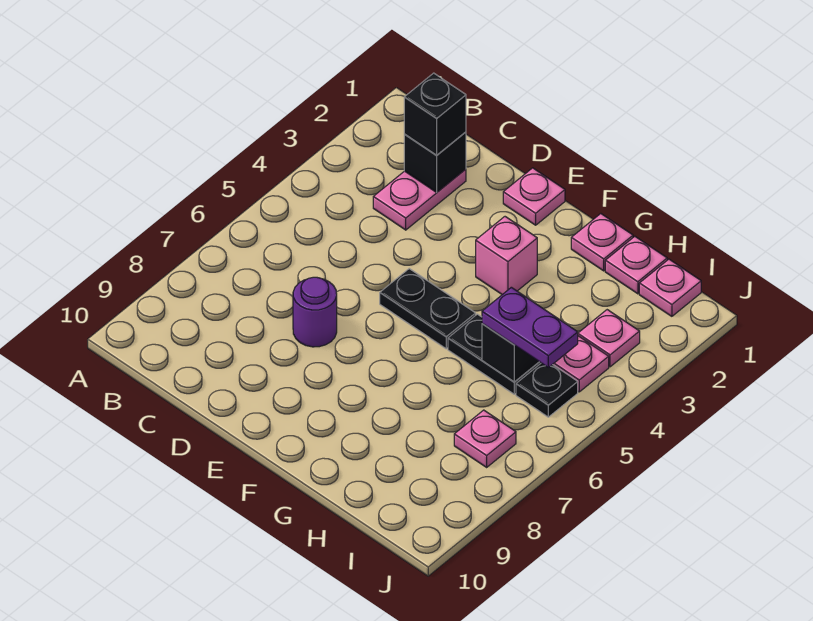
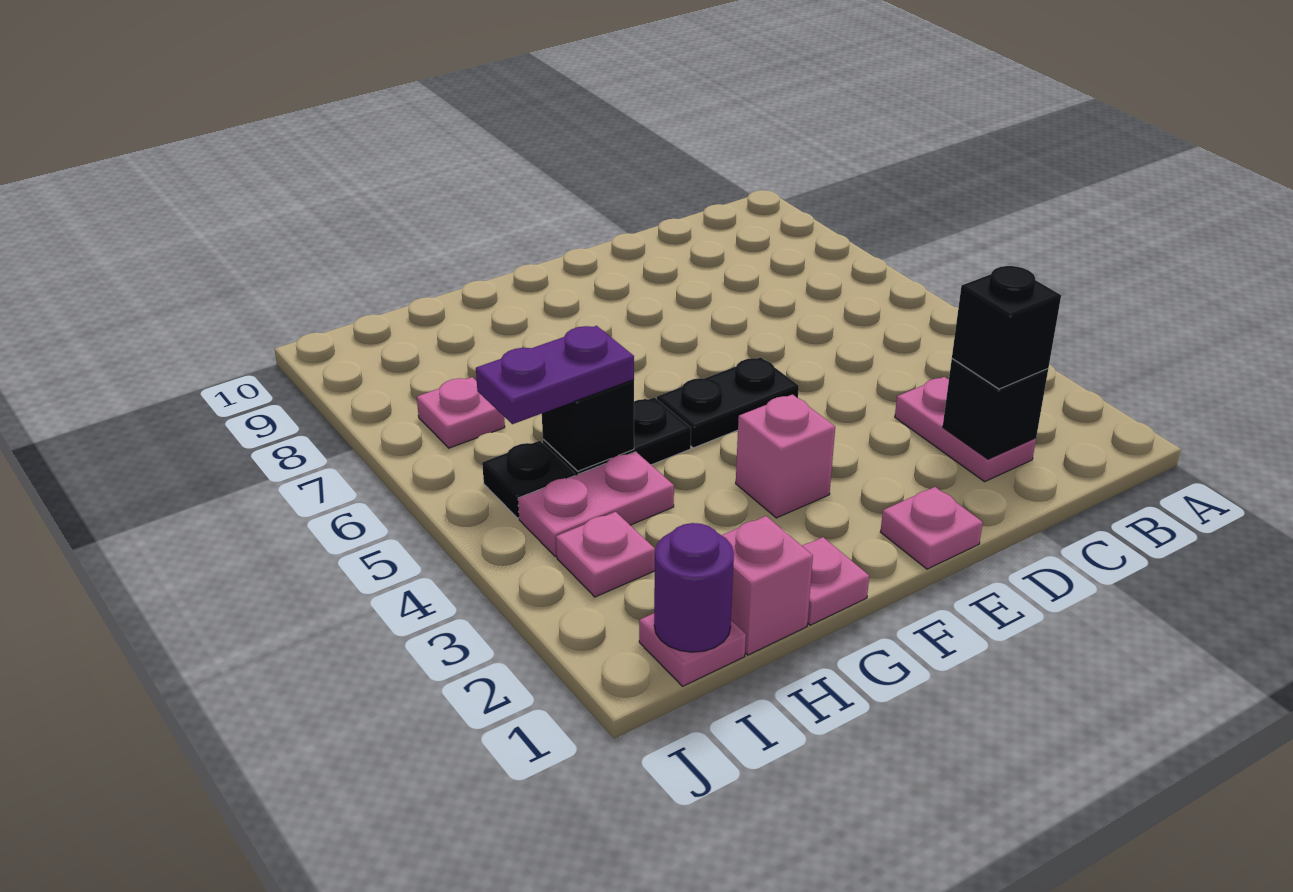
purple round brick D7 level 1 -> purple round brick I1 level 2
pink plate H1 level 1 -> pink brick H1 level 1

